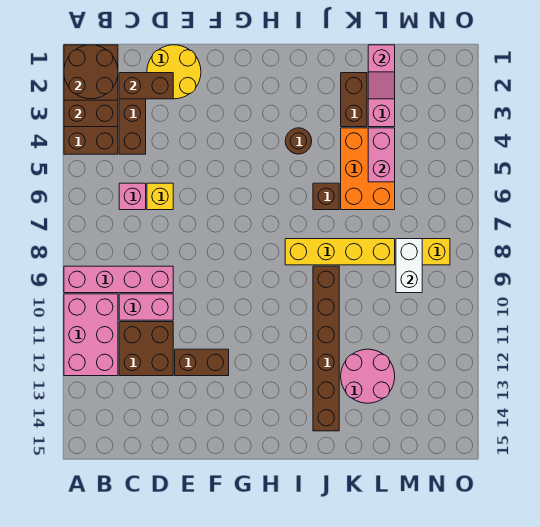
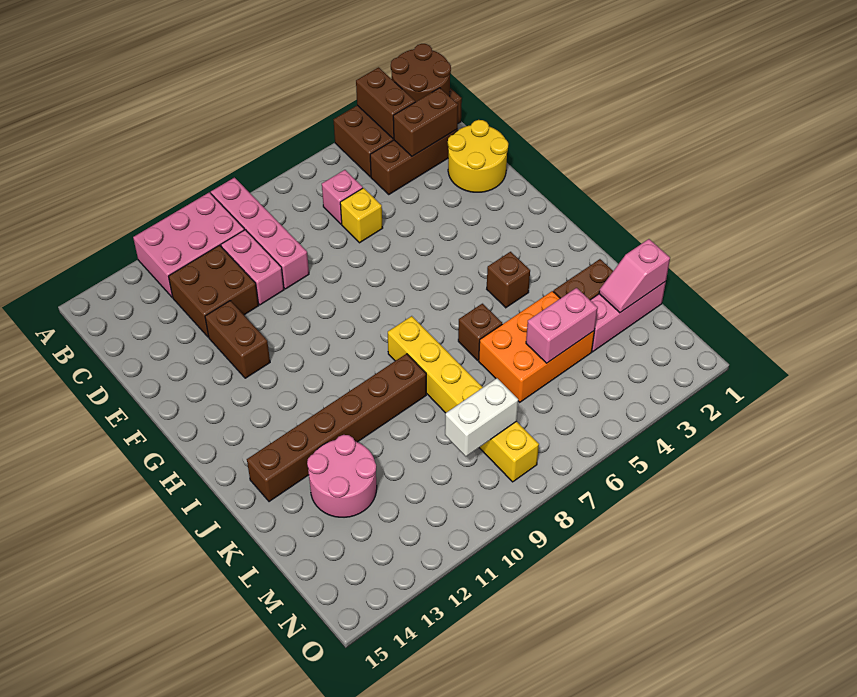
brown brick C2:D2 level 2 -> brown brick C2:C3 level 2
brown round brick I4 level 1 -> brown brick I4 level 1

